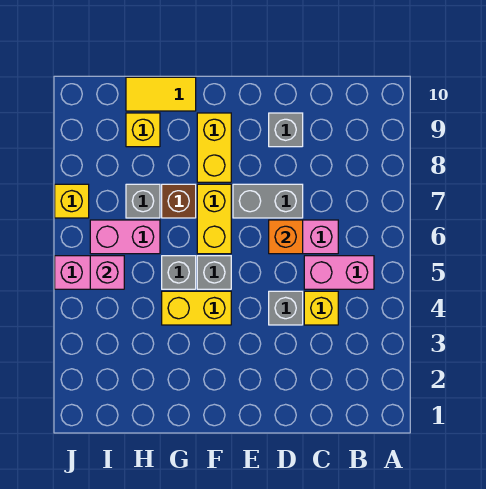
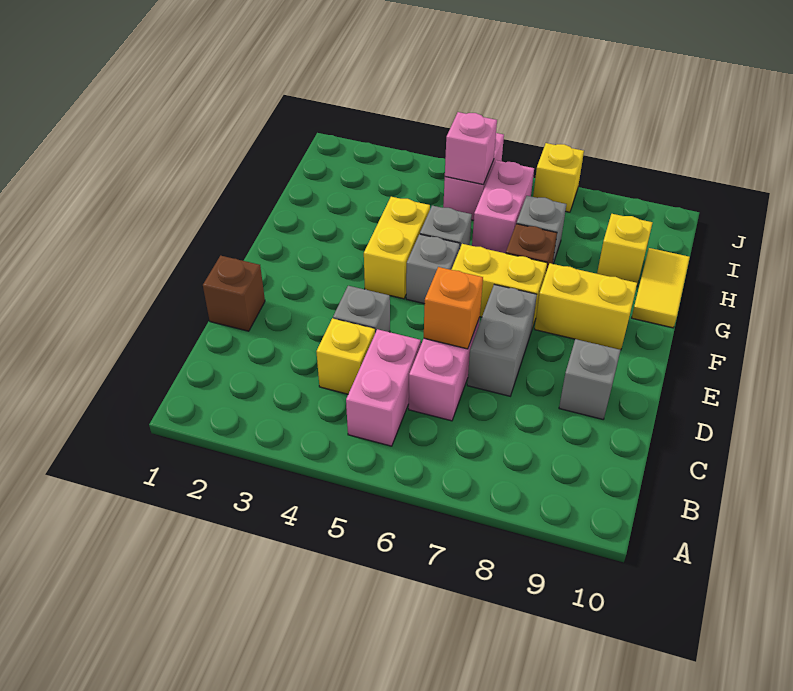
none -> brown brick D1 level 1

